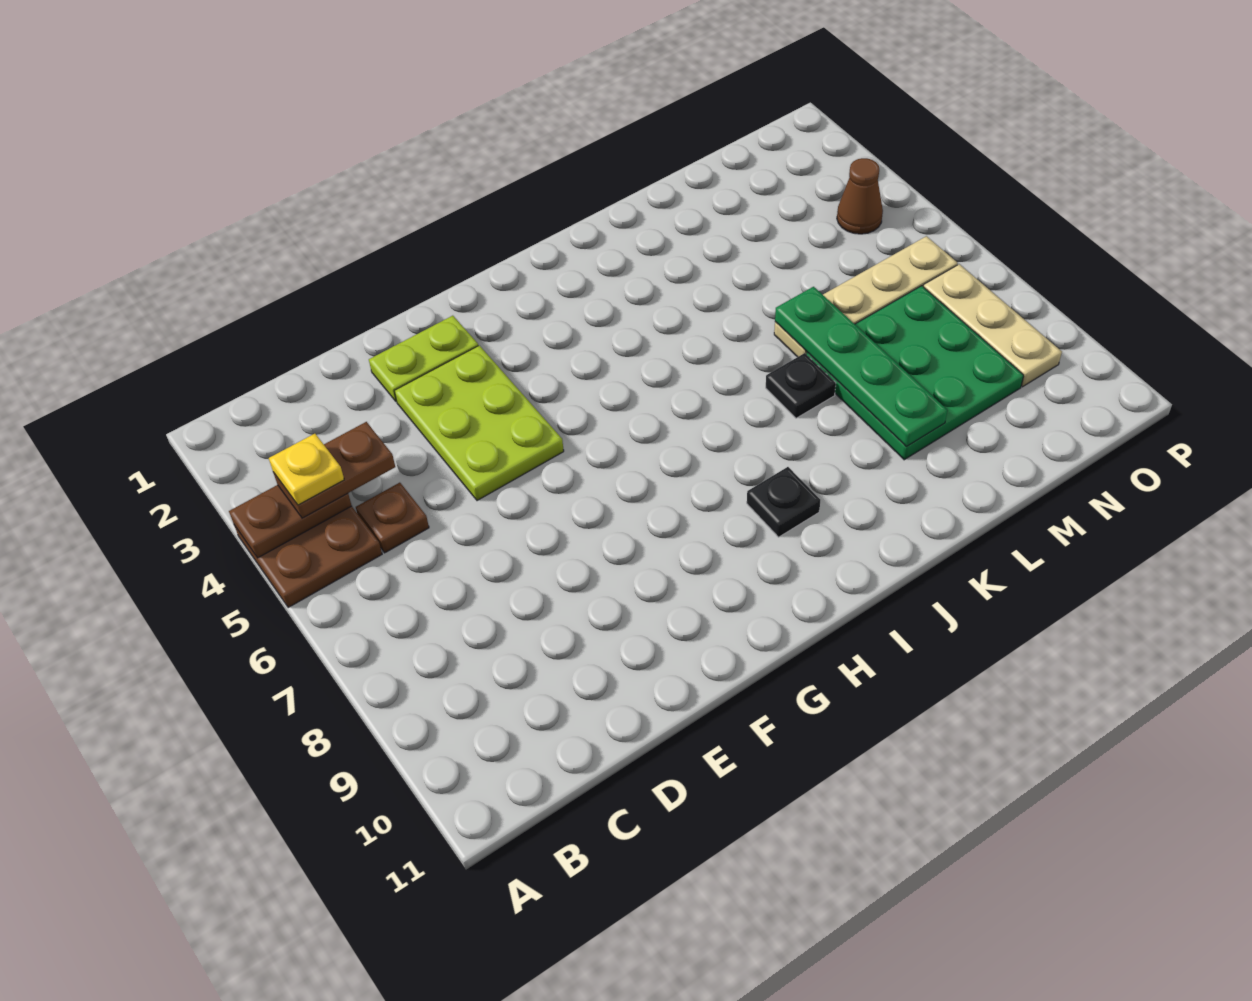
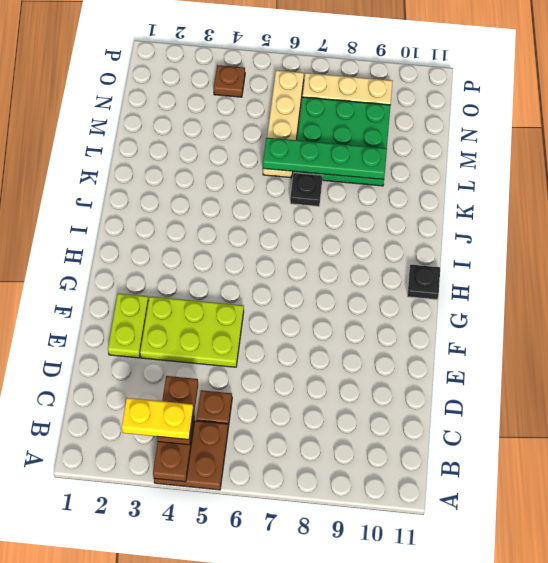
yellow plate B4 level 4 -> yellow plate B3:B4 level 4
black plate I9 level 1 -> black plate H11 level 1
brown cone O4 level 1 -> brown plate O4 level 1

